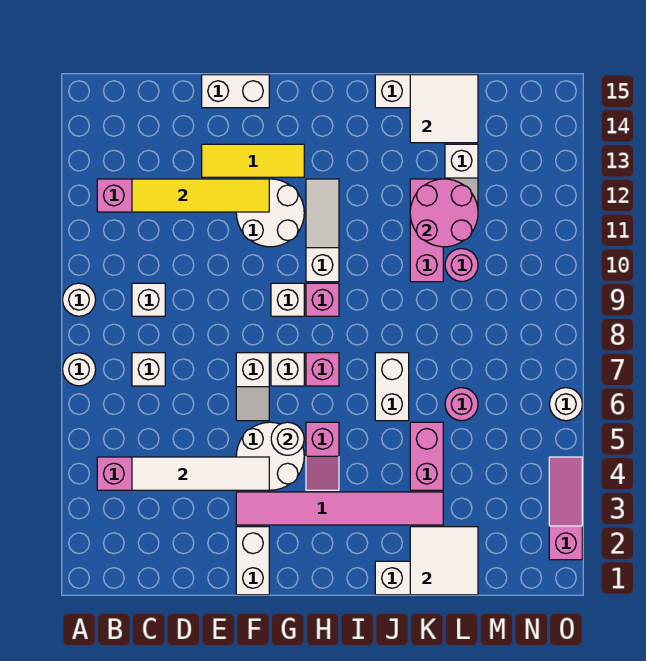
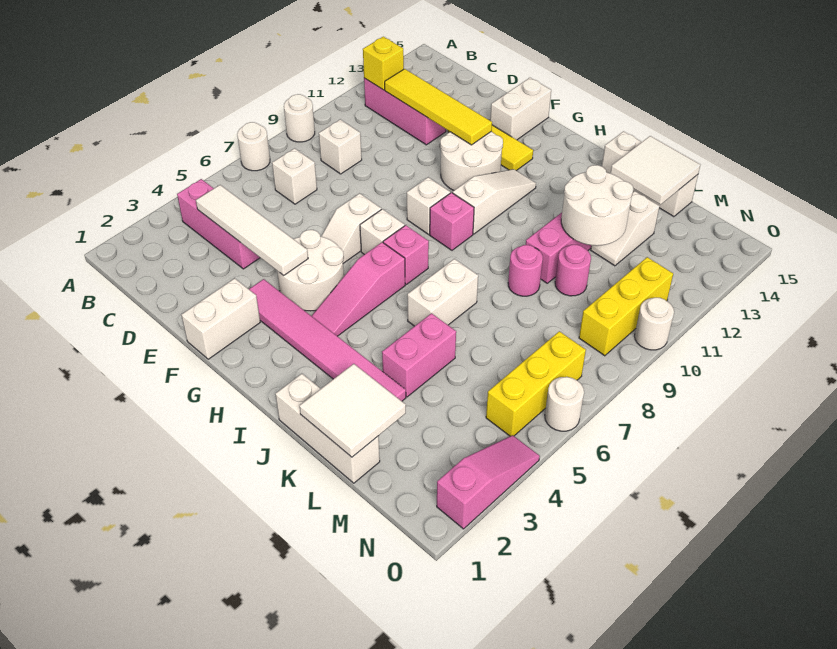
none -> yellow brick B12 level 2
white brick E15:F15 level 1 -> white brick F14:F15 level 1
white round brick G5 level 2 -> white round brick O10 level 1
pink slope H4:H5 level 1 top 5 -> pink slope H4:H6 level 1 top 6
pink round brick K11:L12 level 2 -> white round brick K11:L12 level 2
pink round brick L6 level 1 -> pink round brick K9 level 1
none -> yellow brick N5:N7 level 1
none -> yellow brick N9:N11 level 1

